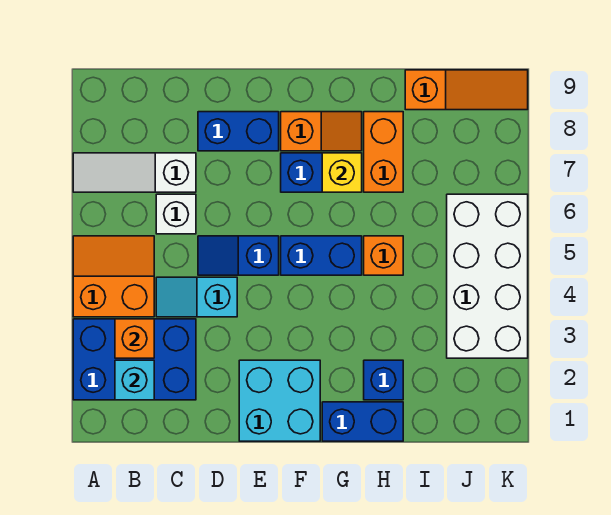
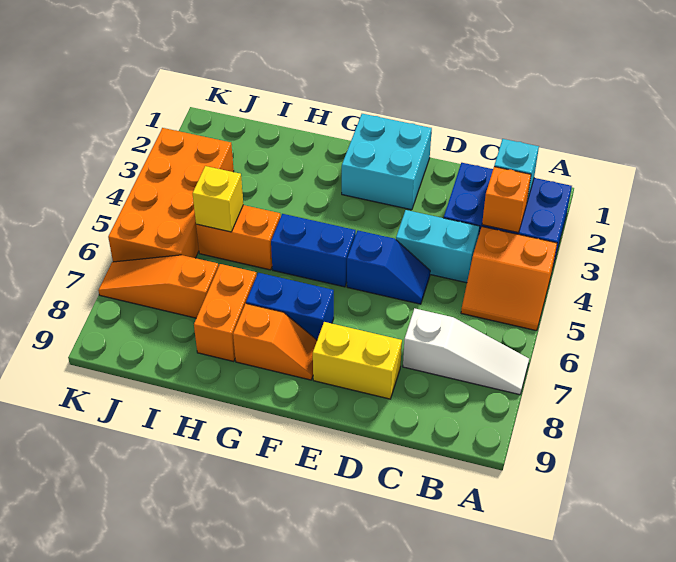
cyan slope C4:D4 level 1 top D -> cyan brick C4:D4 level 1
white brick C6 level 1 -> none
blue brick D8:E8 level 1 -> yellow brick D8:E8 level 1
orange slope F8:G8 level 1 top F -> orange slope F8:G8 level 1 top G
blue brick G1:H1 level 1 -> none
yellow brick G7 level 2 -> yellow brick I5 level 2
blue brick H2 level 1 -> none
orange brick H5 level 1 -> orange brick H5:I5 level 1
orange slope I9:K9 level 1 top I -> orange slope I7:K7 level 1 top I
white brick J3:K6 level 1 -> orange brick J3:K6 level 1

